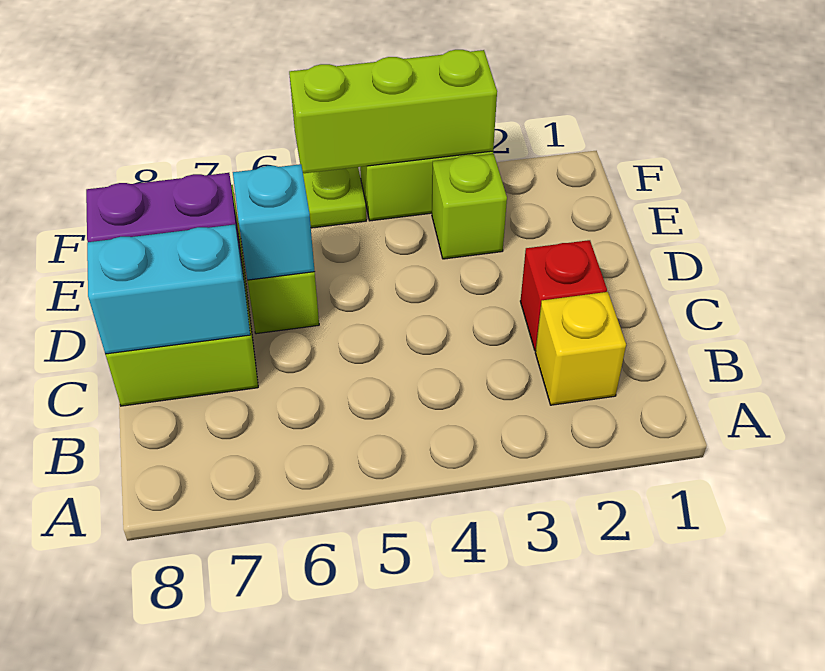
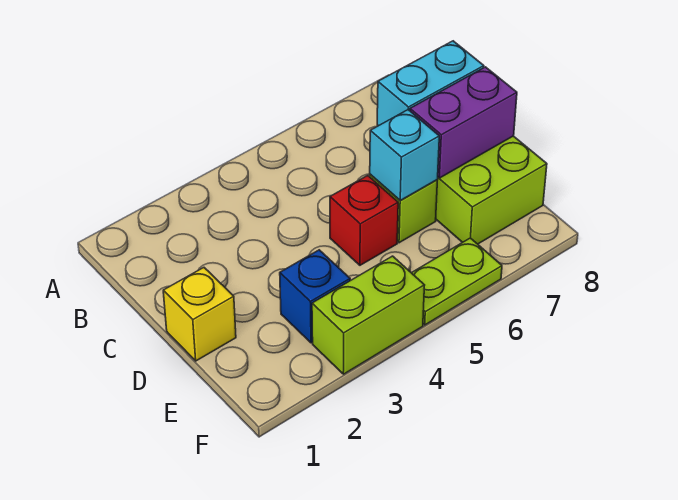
yellow brick B2 level 1 -> yellow brick D1 level 1
red brick C2 level 1 -> red brick D5 level 1
lime brick E3 level 1 -> blue brick E3 level 1
lime brick F3:F5 level 2 -> none

